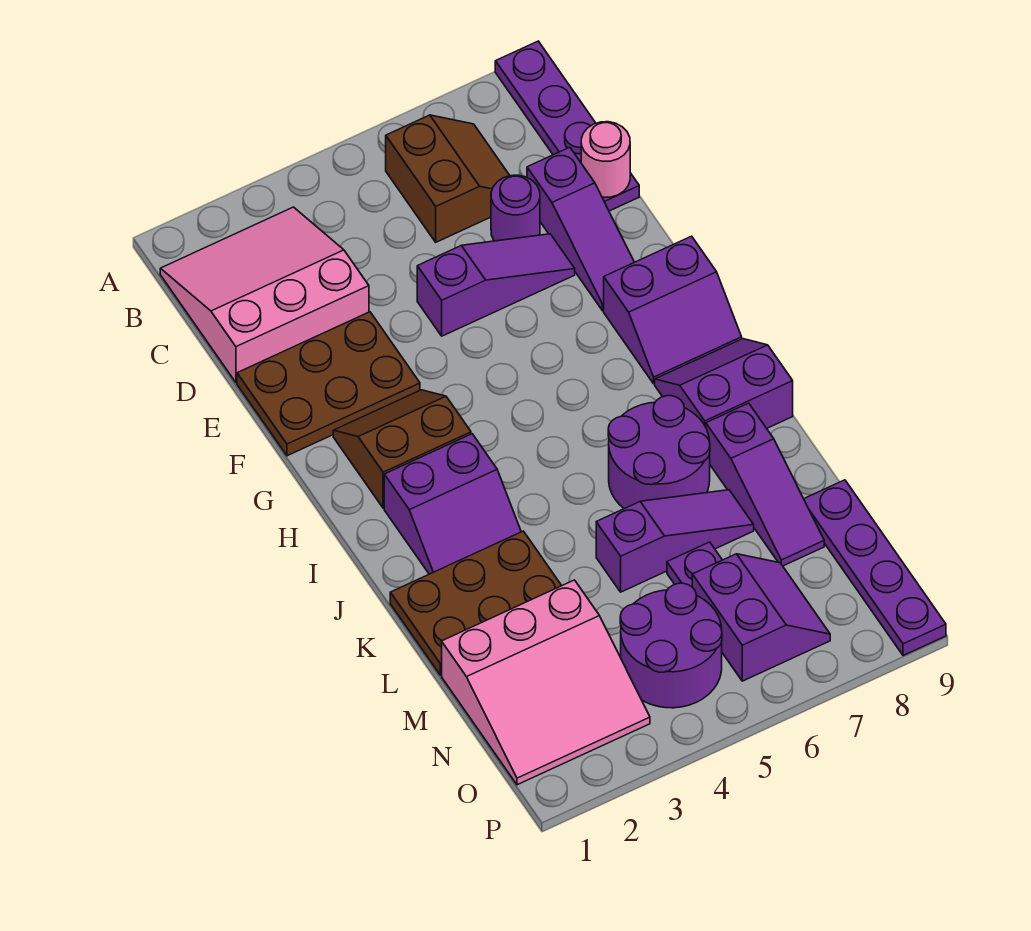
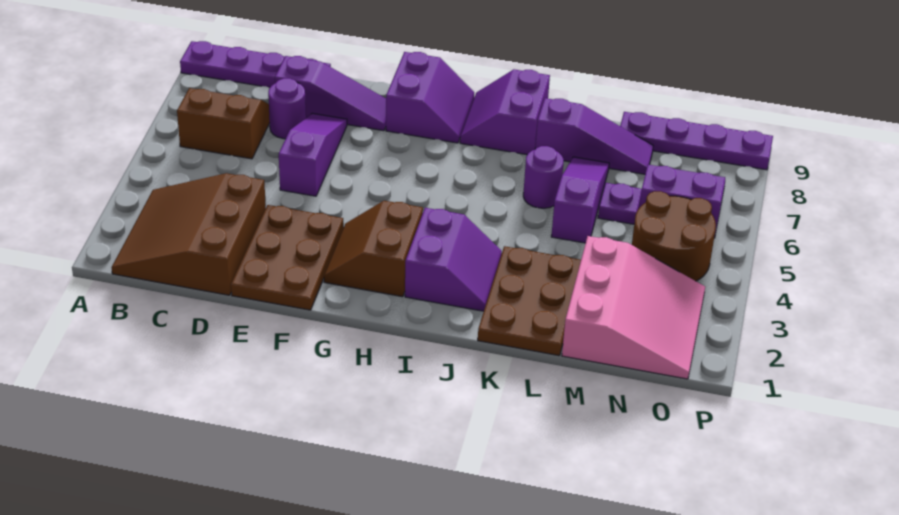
pink slope B1:D3 level 1 top D -> brown slope B1:D3 level 1 top D
pink round brick D9 level 2 -> none
purple round brick J6:K7 level 1 -> purple round brick K6 level 1
purple round brick N4:O5 level 1 -> brown round brick N4:O5 level 1

